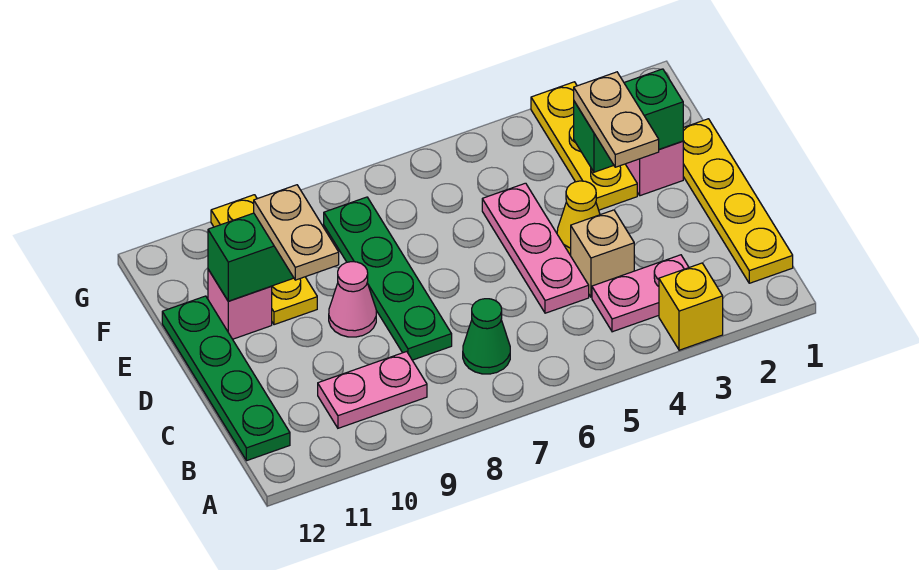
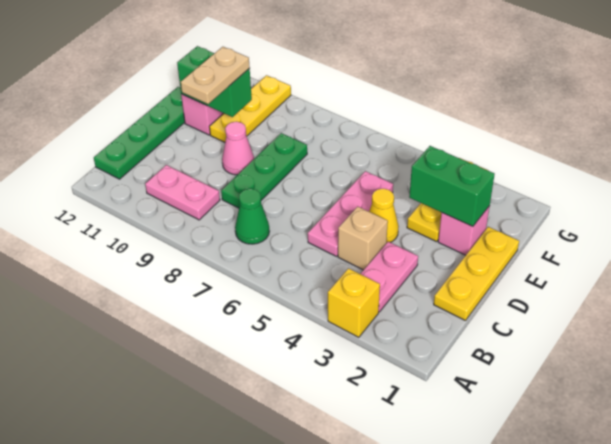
yellow plate B1:E1 level 1 -> yellow plate C1:E1 level 1
pink plate B3:B4 level 1 -> pink plate B3:C3 level 1
green plate C8:F8 level 1 -> green plate C8:E8 level 1
tan plate D3:E3 level 3 -> none

